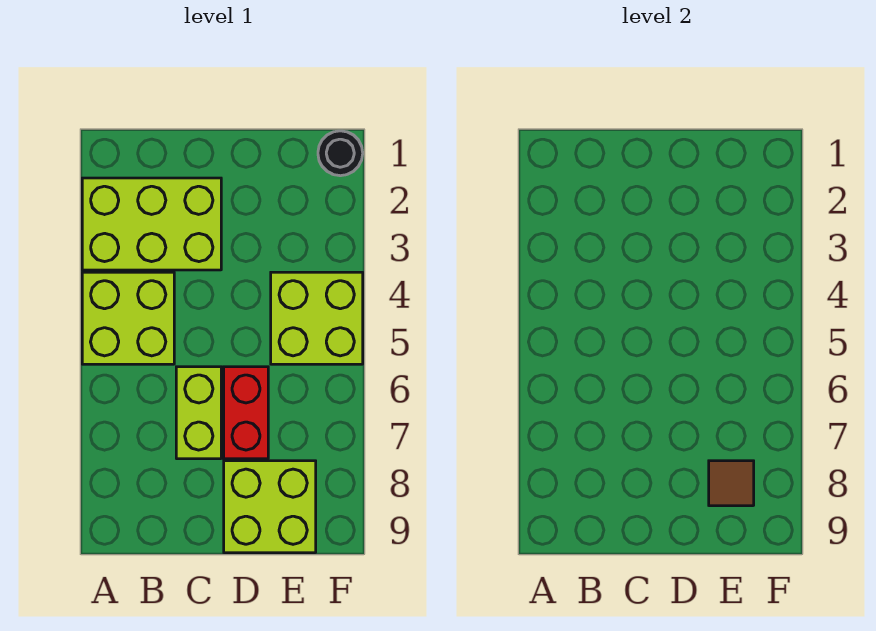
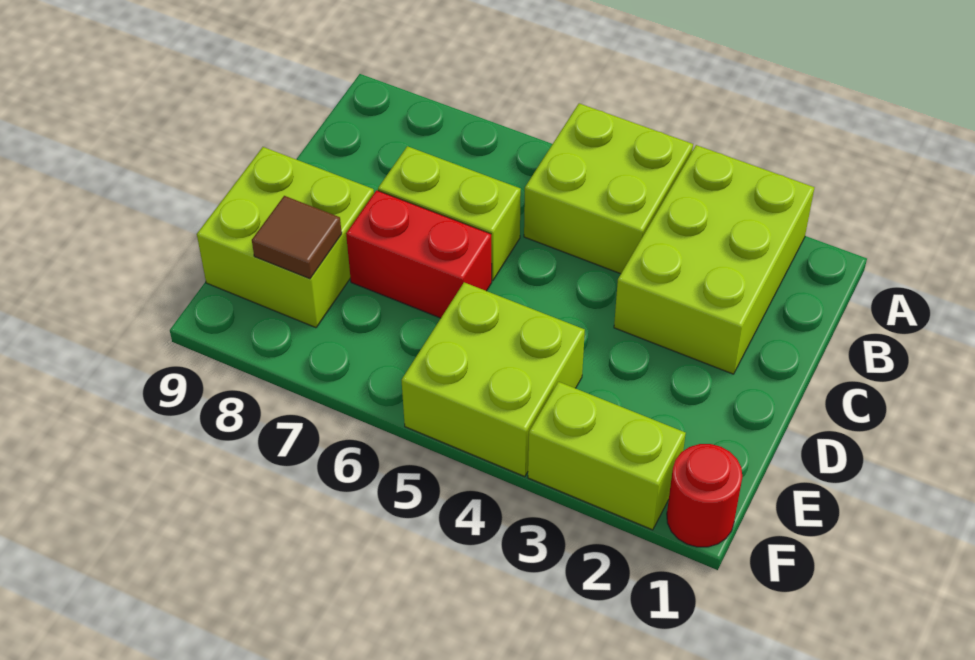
black round brick F1 level 1 -> red round brick F1 level 1
none -> lime brick F2:F3 level 1

